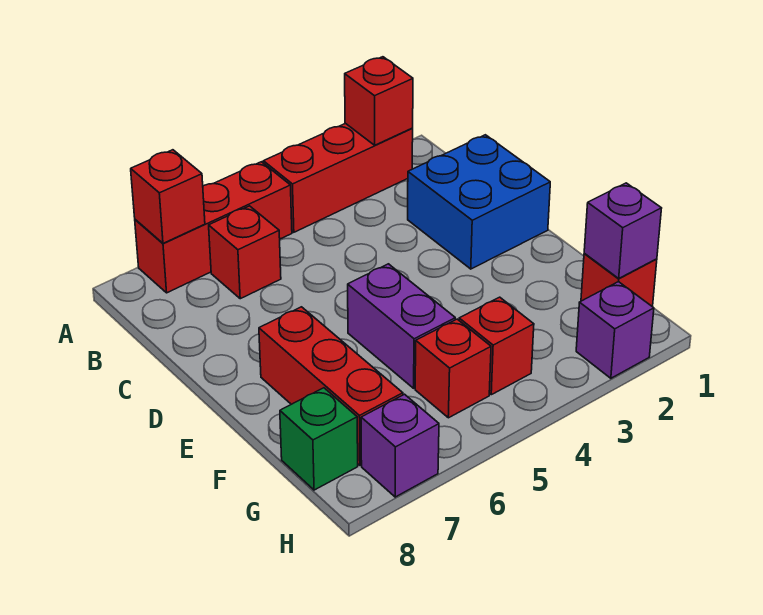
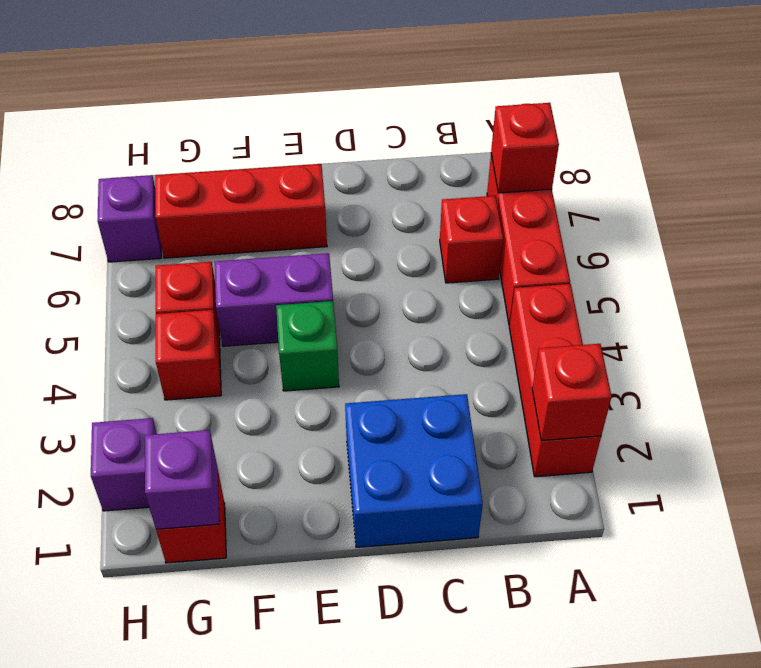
green brick G8 level 1 -> green brick E4 level 1

